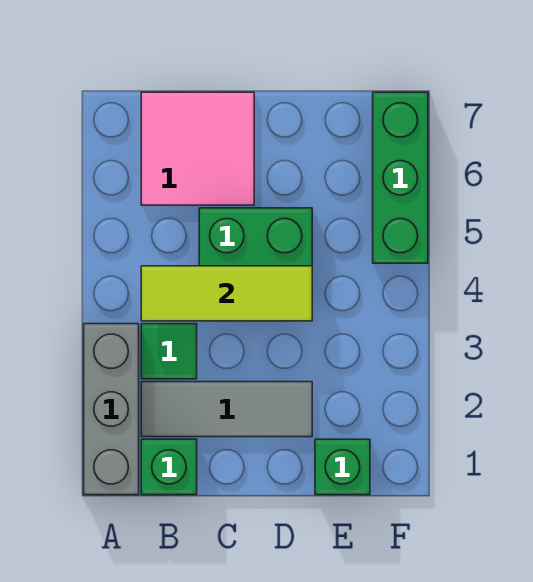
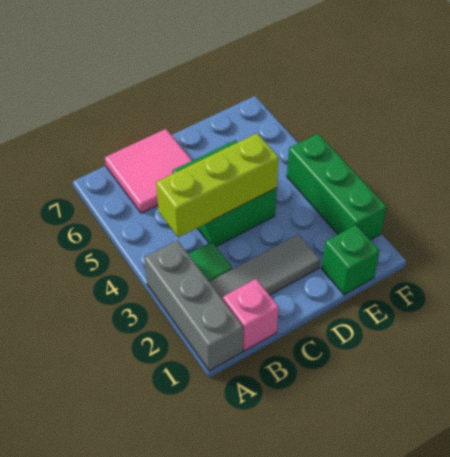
green brick B1 level 1 -> pink brick B1 level 1
lime tile B4:D4 level 2 -> lime brick B4:D4 level 2
green brick F5:F7 level 1 -> green brick F2:F4 level 1

